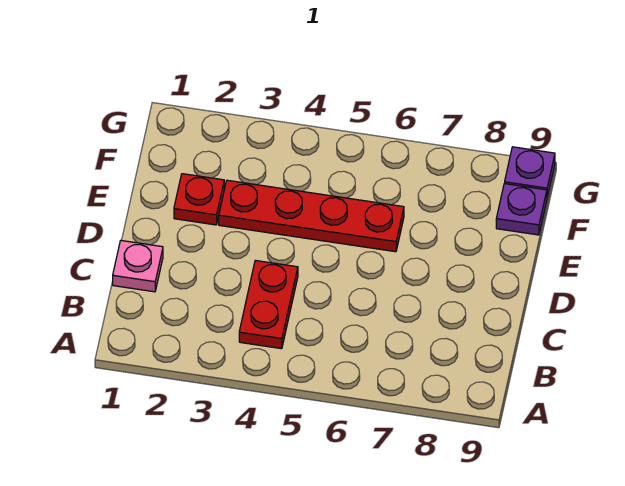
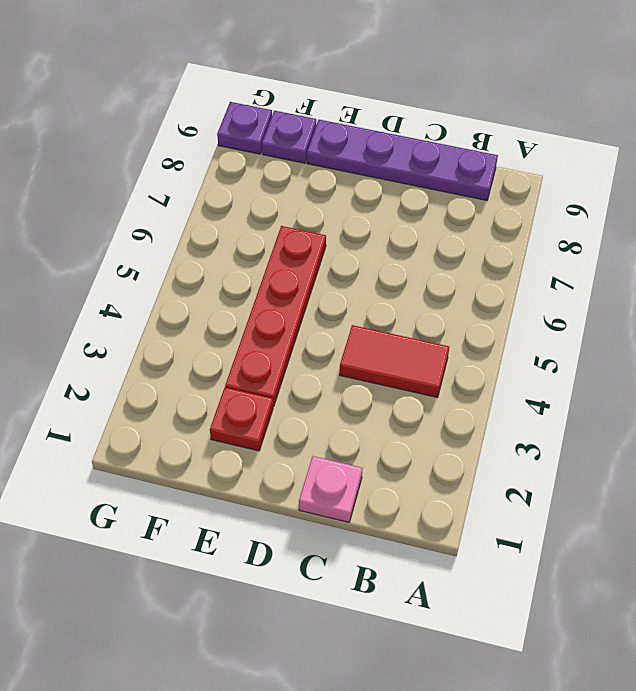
red plate B4:C4 level 1 -> red tile B4:C4 level 1
none -> purple plate B9:E9 level 1

